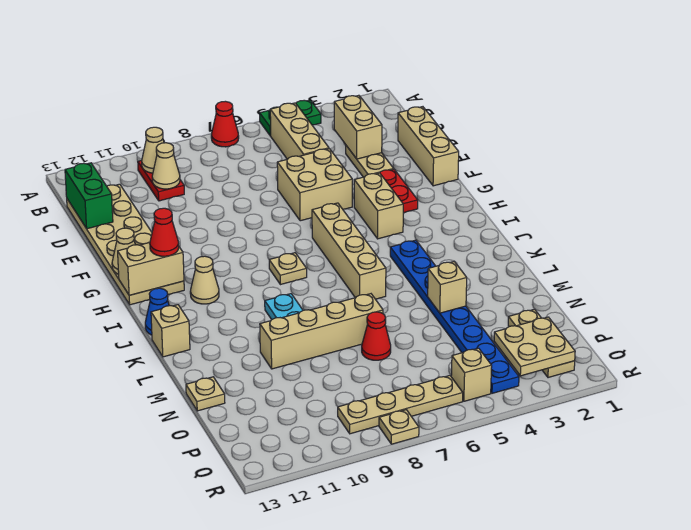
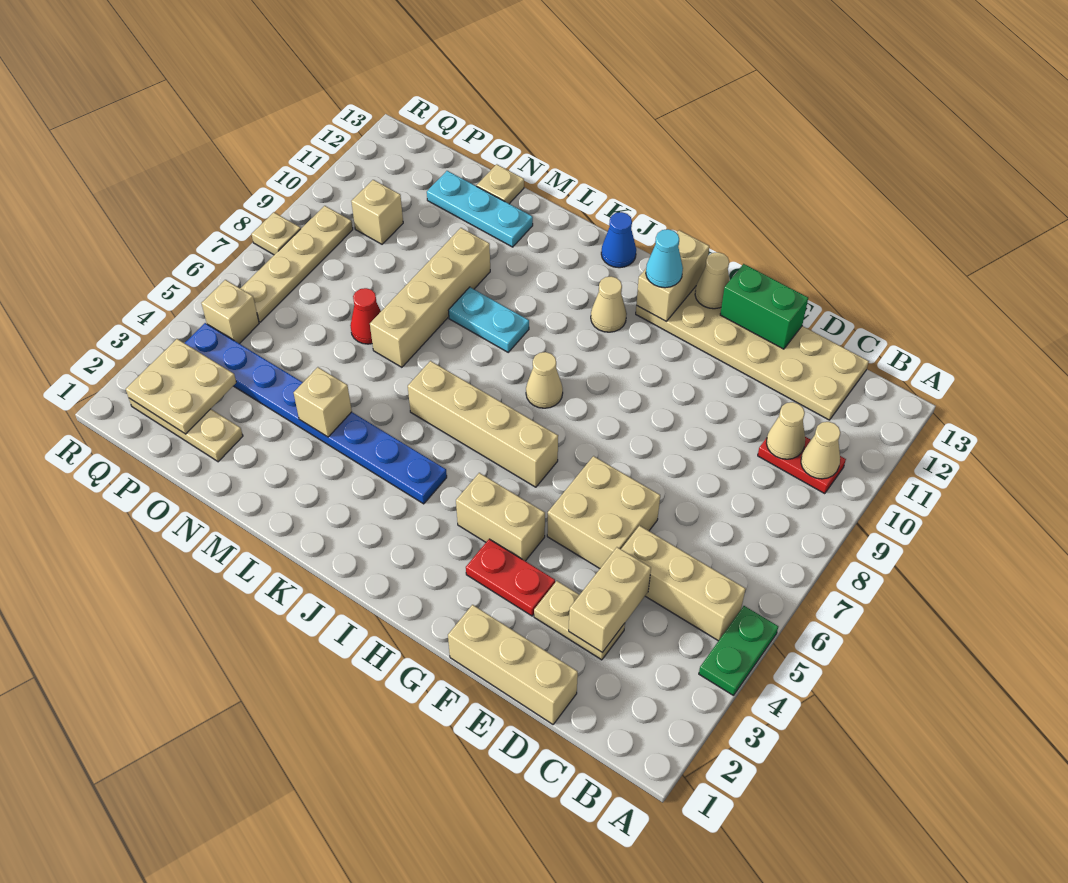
red cone A7 level 1 -> none
tan brick C3:D3 level 2 -> tan brick D3:D4 level 2
green brick C13:D13 level 2 -> green brick E13:F13 level 2
red cone H12 level 3 -> cyan cone H12 level 3
tan plate I8 level 1 -> tan cone I8 level 1
tan brick K13 level 1 -> tan brick P10 level 1
none -> cyan plate M12:O12 level 1

